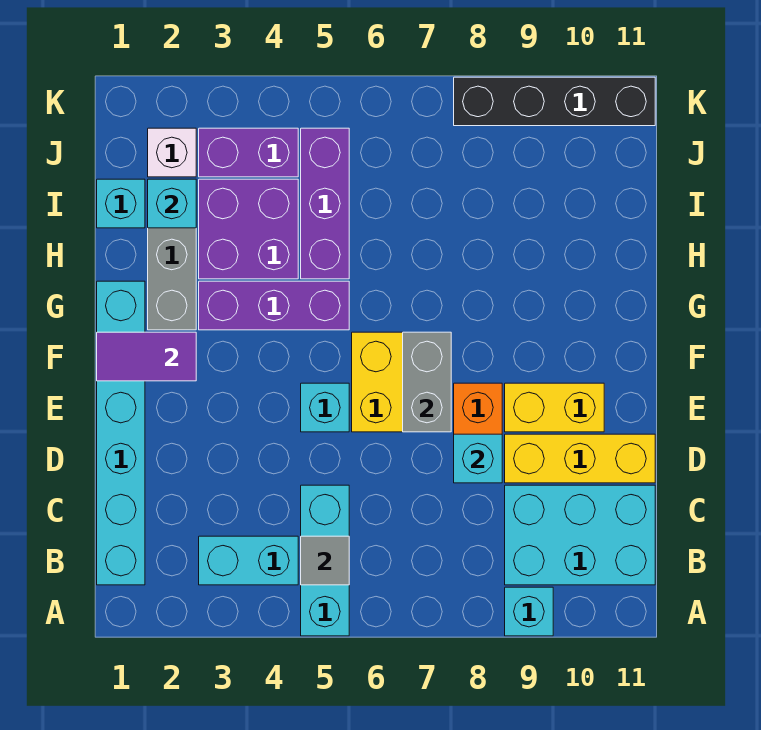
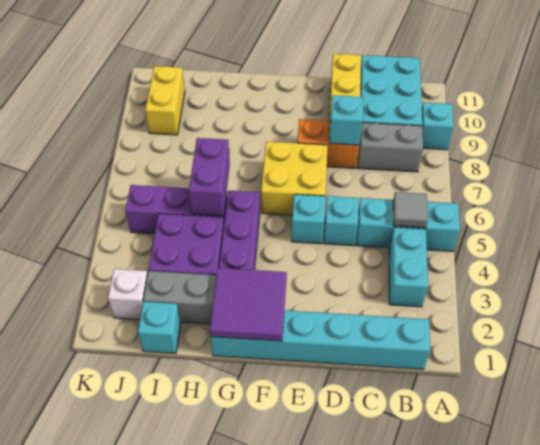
grey brick E7:F7 level 2 -> grey brick B8:C8 level 1
yellow brick E9:E10 level 1 -> yellow brick J9:J10 level 1
purple tile F1:F2 level 2 -> purple tile F1:G2 level 2
cyan brick I2 level 2 -> cyan brick D5 level 1
purple brick J3:J4 level 1 -> purple brick H5:H6 level 2
black brick K8:K11 level 1 -> none

